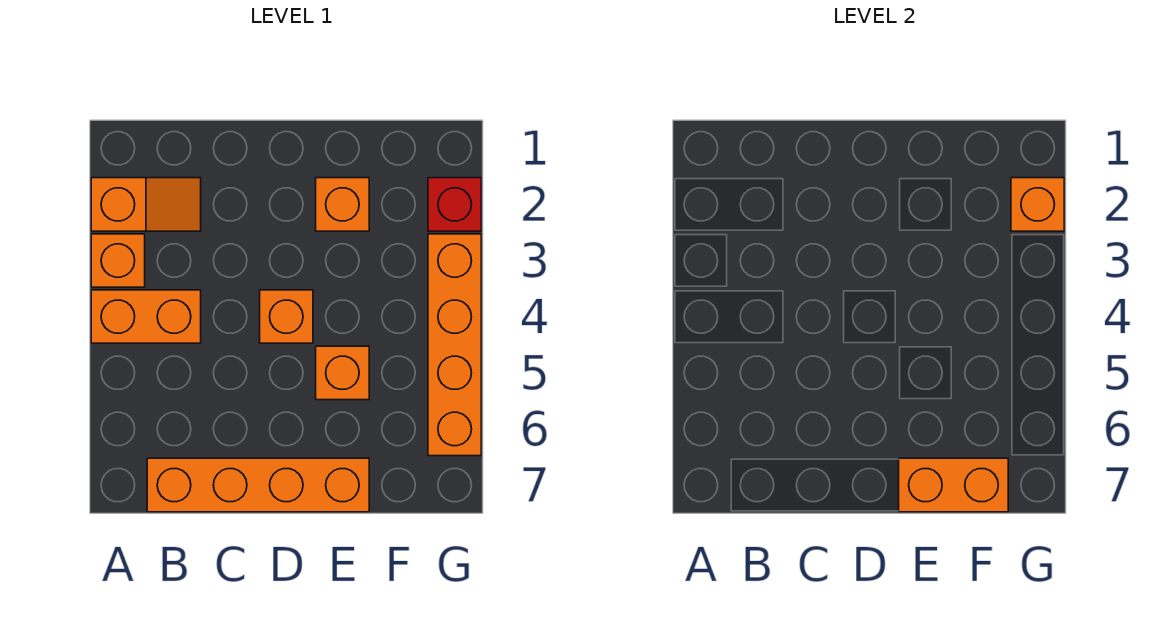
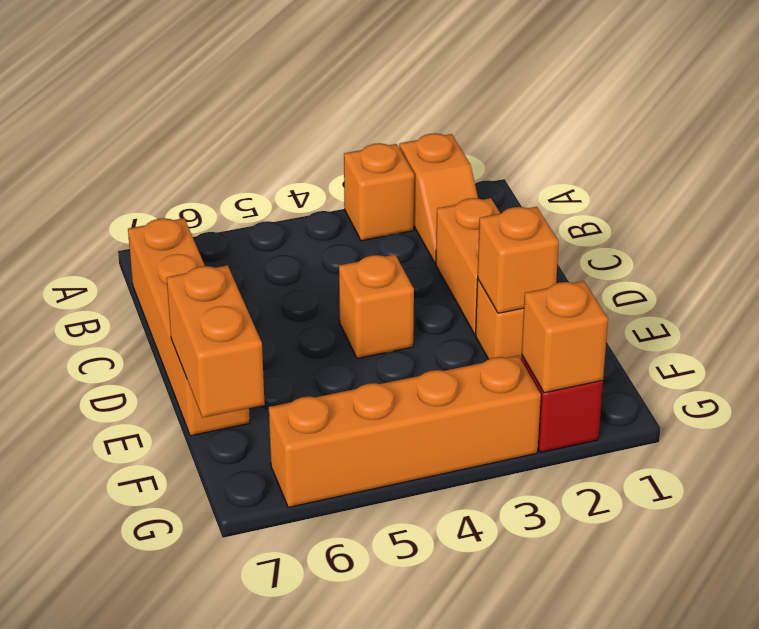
orange brick A4:B4 level 1 -> orange brick C2:D2 level 1
orange brick E5 level 1 -> orange brick E2 level 2

